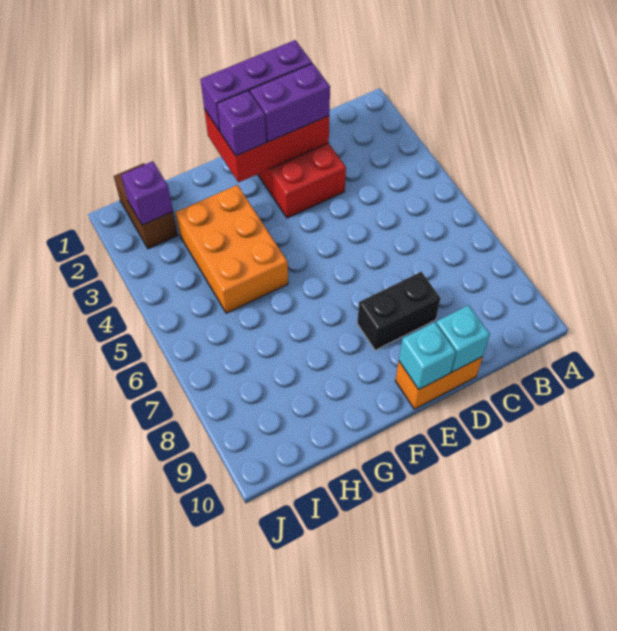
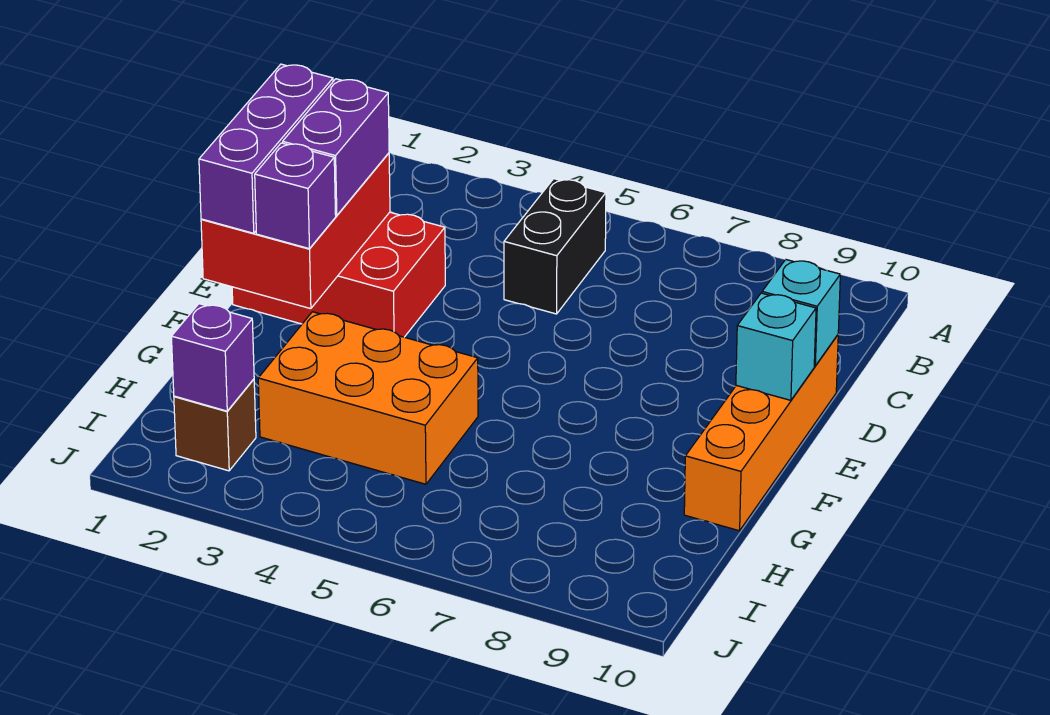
black brick D8:E8 level 1 -> black brick B5:C5 level 1
orange brick D10:E10 level 1 -> orange brick D10:G10 level 1
brown brick I1:I2 level 1 -> brown brick I2 level 1

